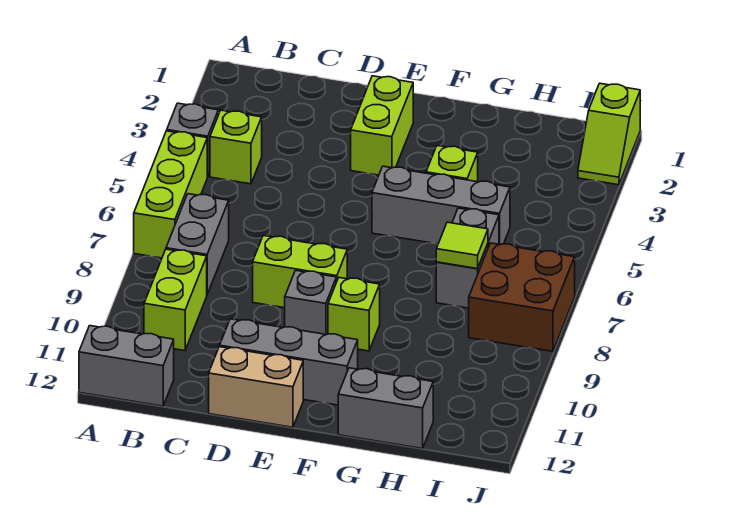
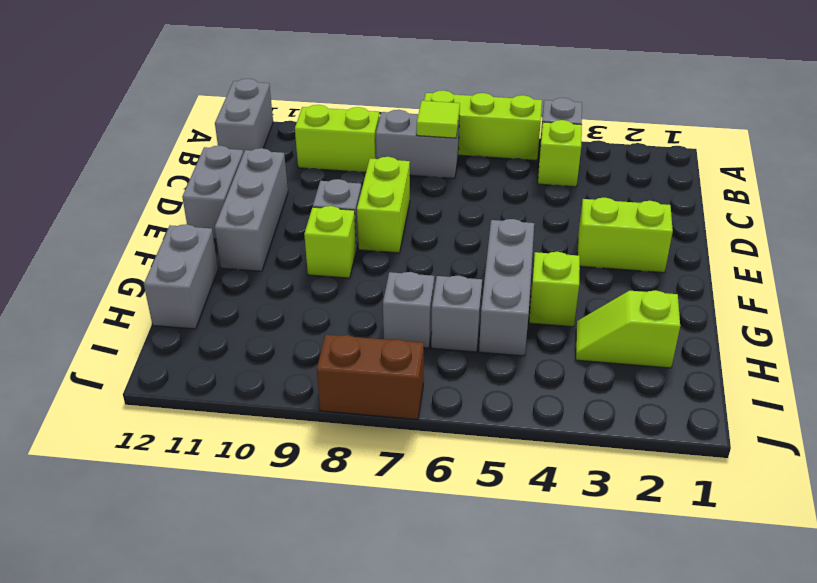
tan brick D12:E12 level 1 -> grey brick D12:E12 level 1
lime tile H7 level 2 -> lime tile B7 level 2
brown brick I7:J8 level 1 -> brown brick J7:J8 level 1
lime slope J1:J2 level 1 top 1 -> lime slope H2:H3 level 1 top 2

